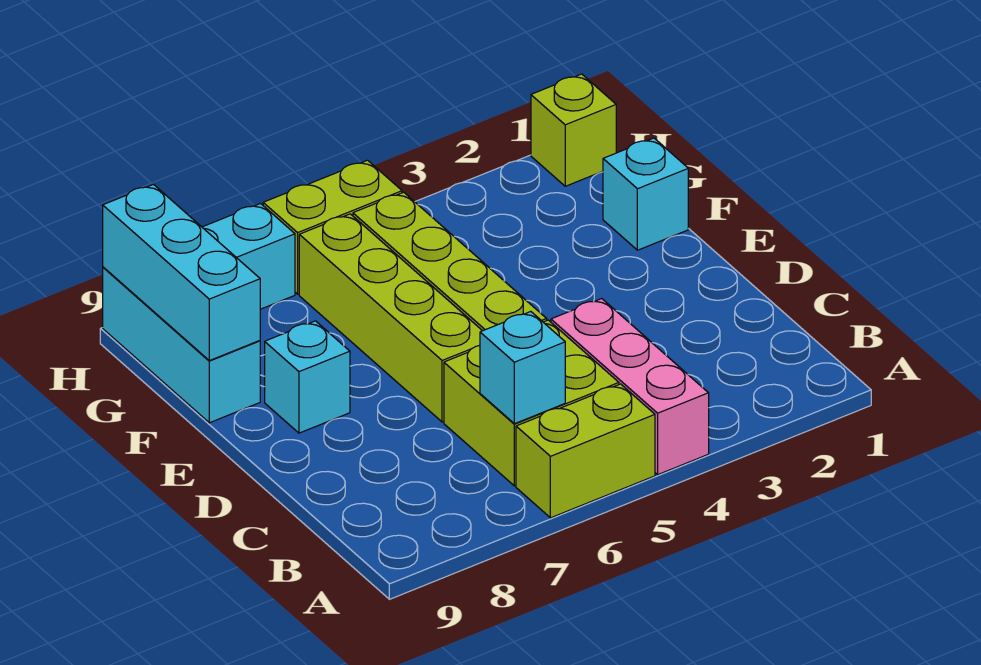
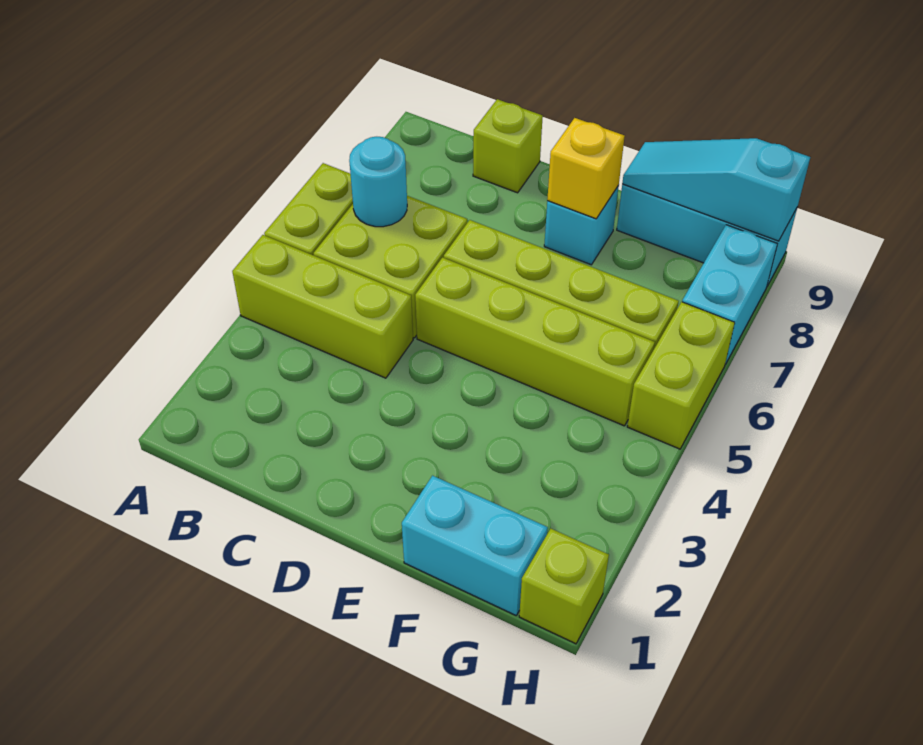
pink brick A4:C4 level 1 -> lime brick A4:C4 level 1
cyan brick B6 level 2 -> cyan round brick B6 level 2
none -> lime brick C9 level 1
none -> yellow brick E8 level 2
cyan brick F1 level 1 -> cyan brick F1:G1 level 1
cyan brick F9:H9 level 2 -> cyan slope F9:H9 level 2 top H

